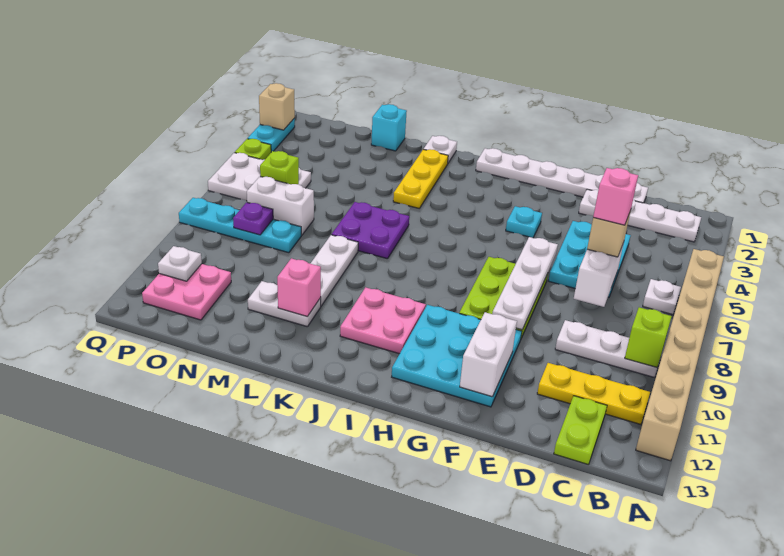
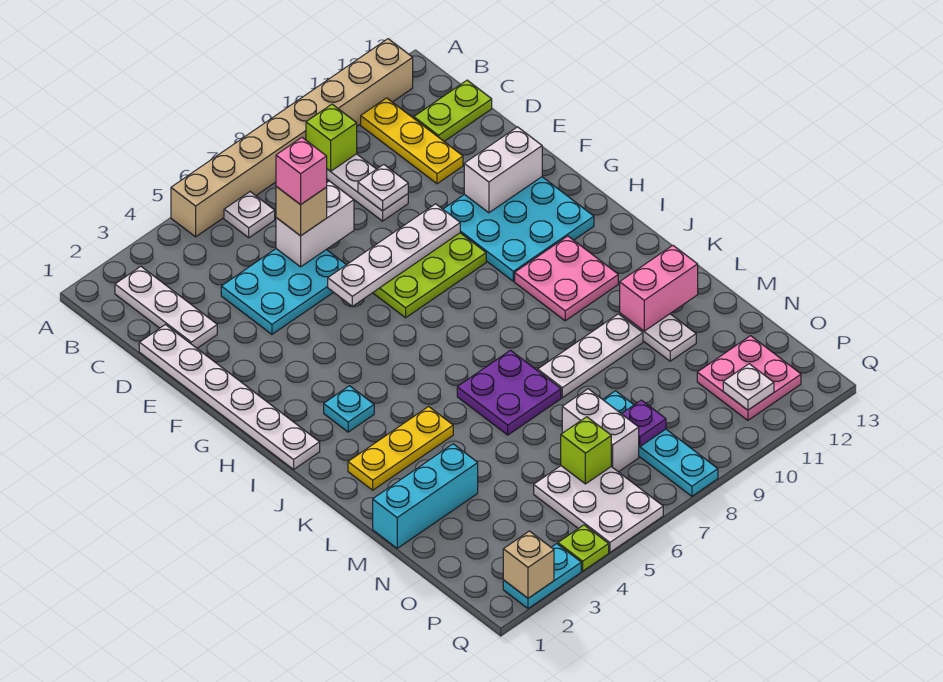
white plate B2:E2 level 1 -> white plate B2:D2 level 1
cyan plate G4 level 1 -> cyan plate I3 level 1
white plate K1 level 1 -> white plate D9 level 2
pink brick L11 level 2 -> pink brick L11:L12 level 2
cyan brick M1 level 1 -> cyan brick M1:M3 level 1

